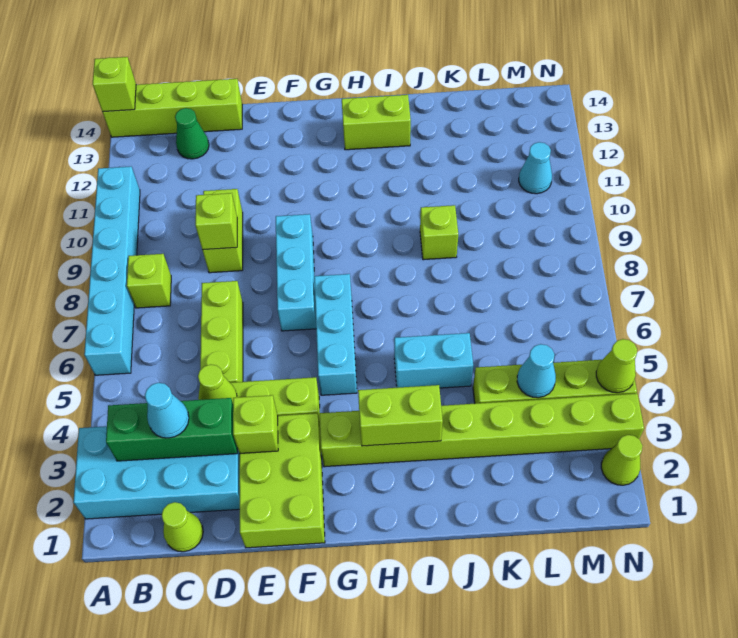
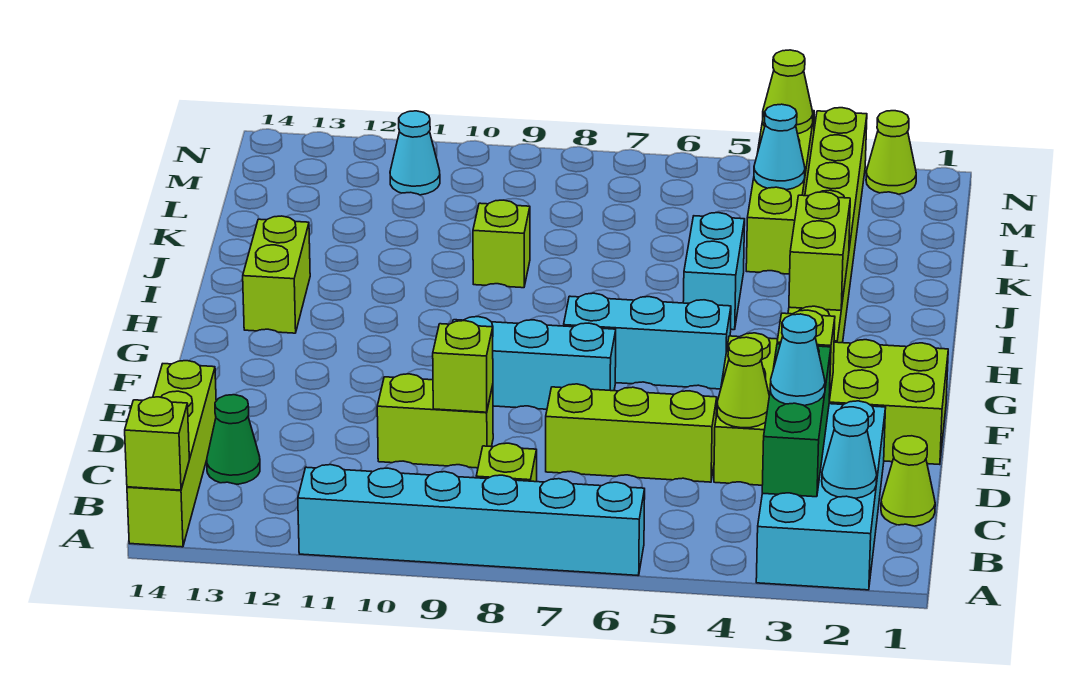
none -> cyan cone B2 level 2

